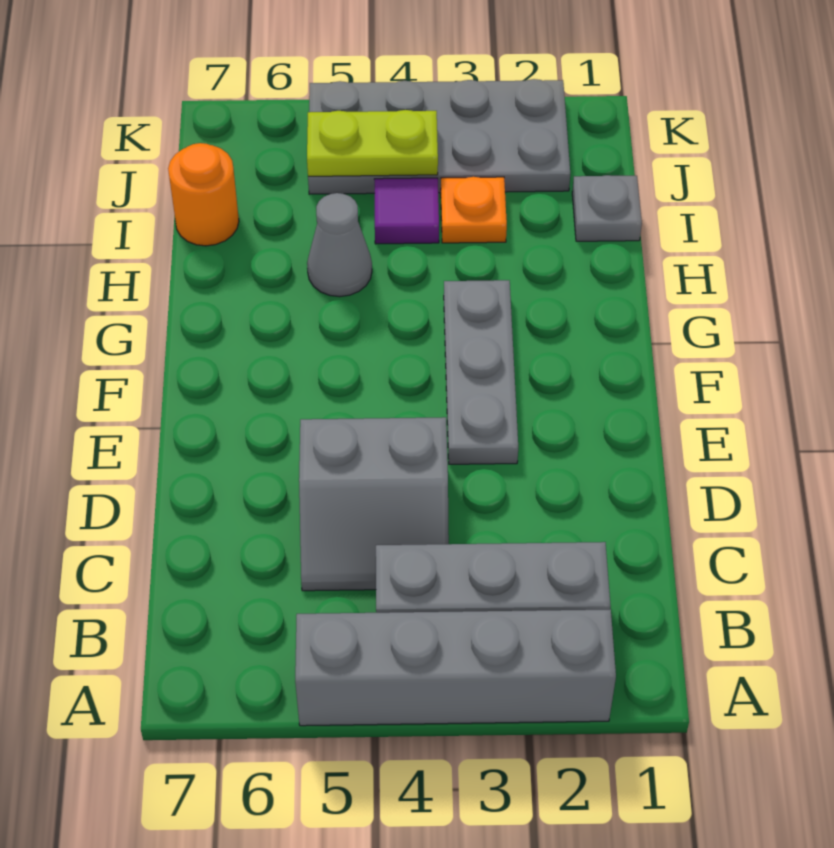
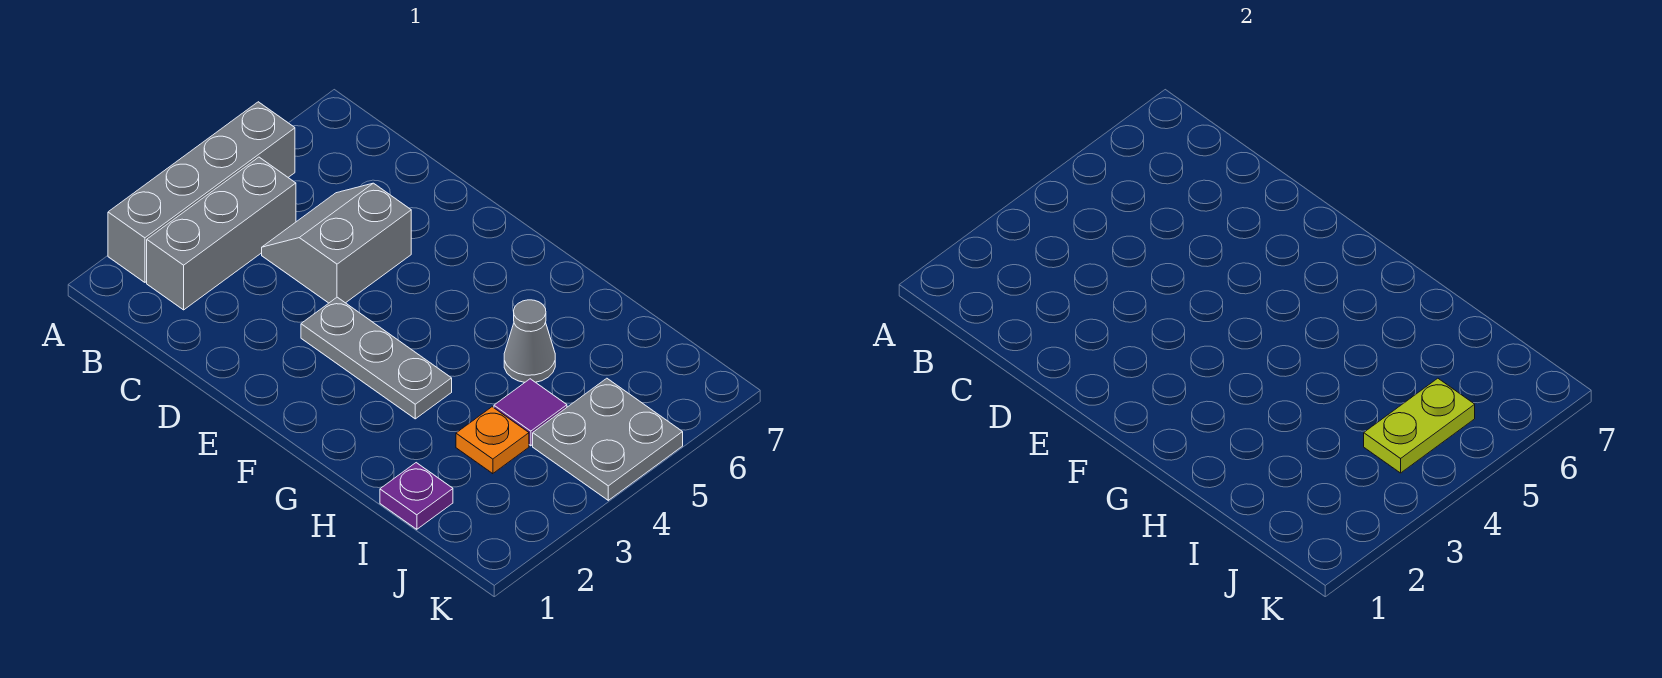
grey plate I1 level 1 -> purple plate I1 level 1
orange round brick I7 level 1 -> none
grey plate J2:K5 level 1 -> grey plate J4:K5 level 1

